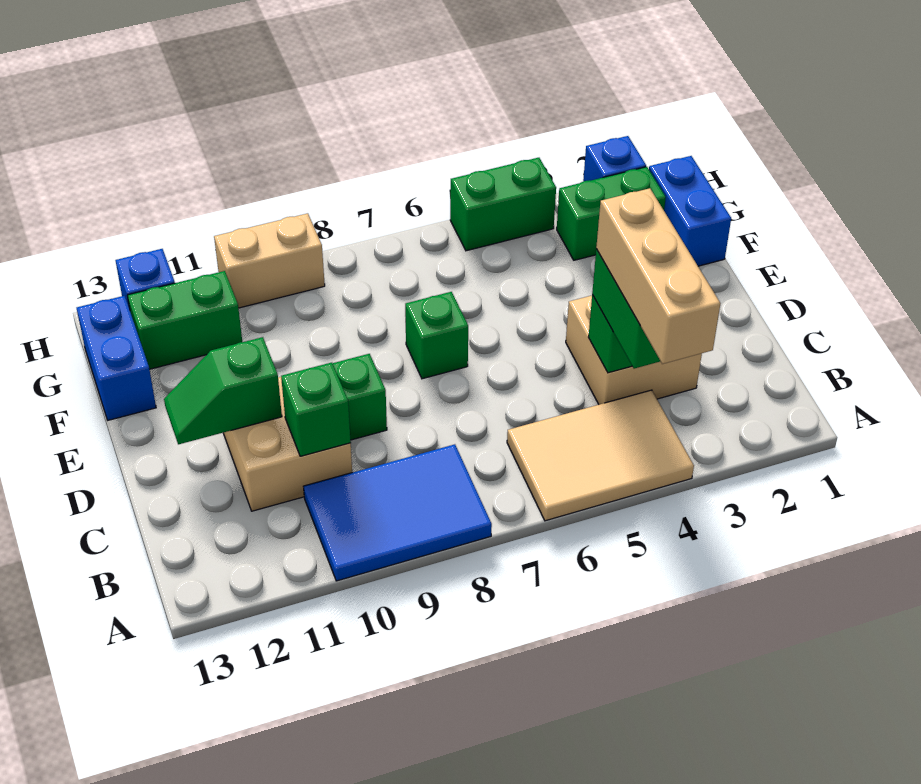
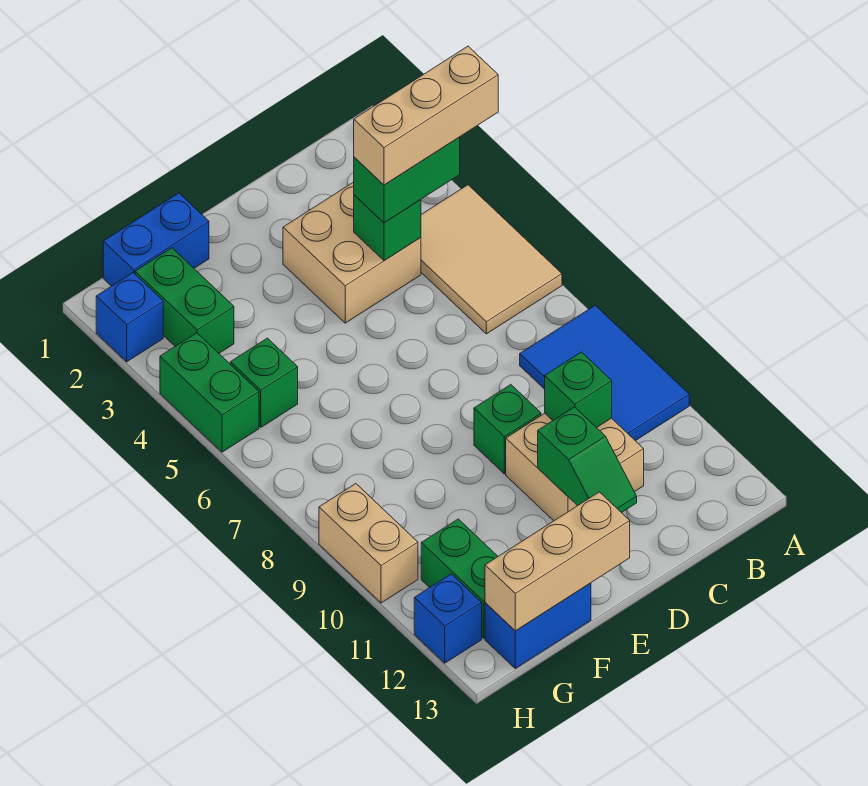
green brick E7 level 1 -> green brick G5 level 1
none -> tan brick E13:G13 level 2

